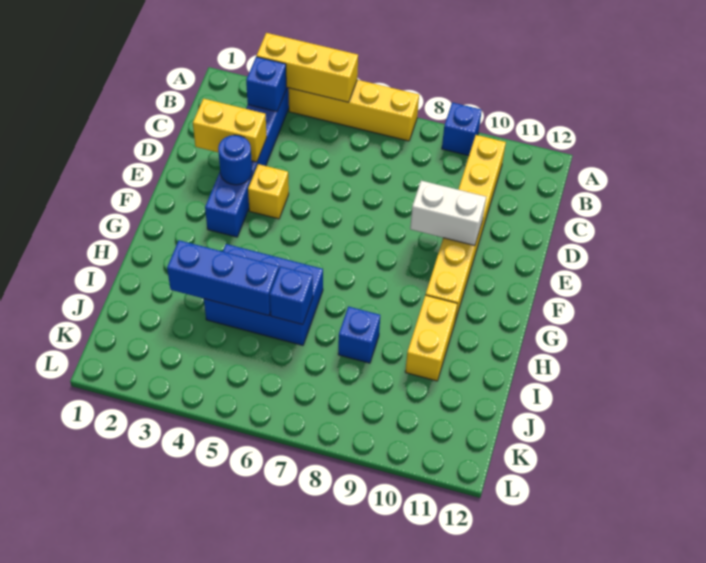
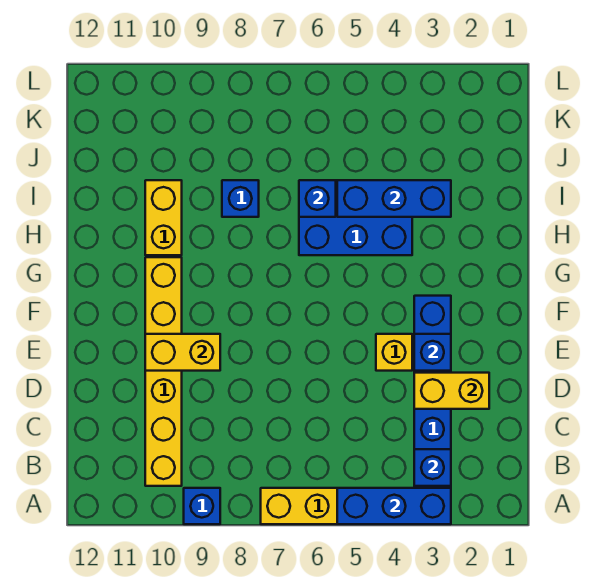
yellow brick A3:A5 level 2 -> blue brick A3:A5 level 2
blue round brick E3 level 2 -> blue brick E3 level 2
white brick E9:E10 level 2 -> yellow brick E9:E10 level 2

